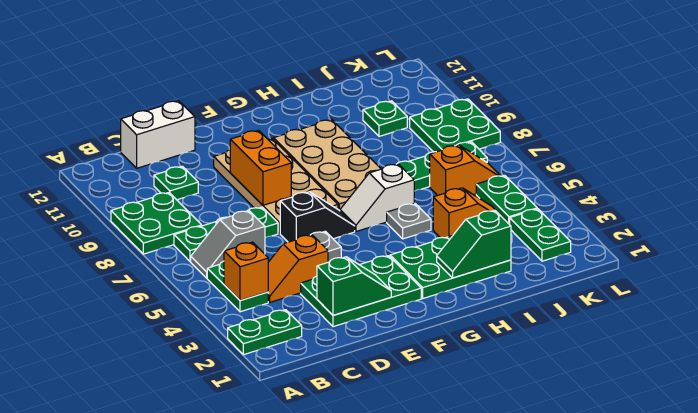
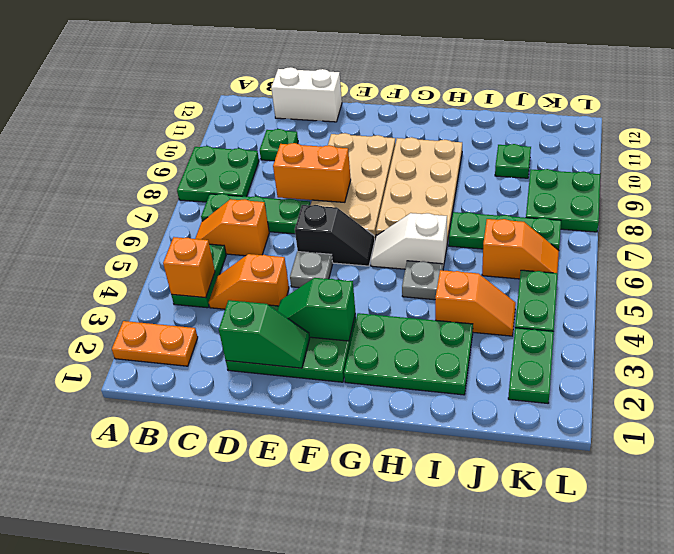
green plate A2:B2 level 1 -> orange plate A2:B2 level 1
grey slope B6:C6 level 1 top C -> orange slope B6:C6 level 1 top C
orange brick E8:E9 level 2 -> orange brick D8:E8 level 2
green slope H2:I2 level 2 top I -> green slope E3:F3 level 2 top F

